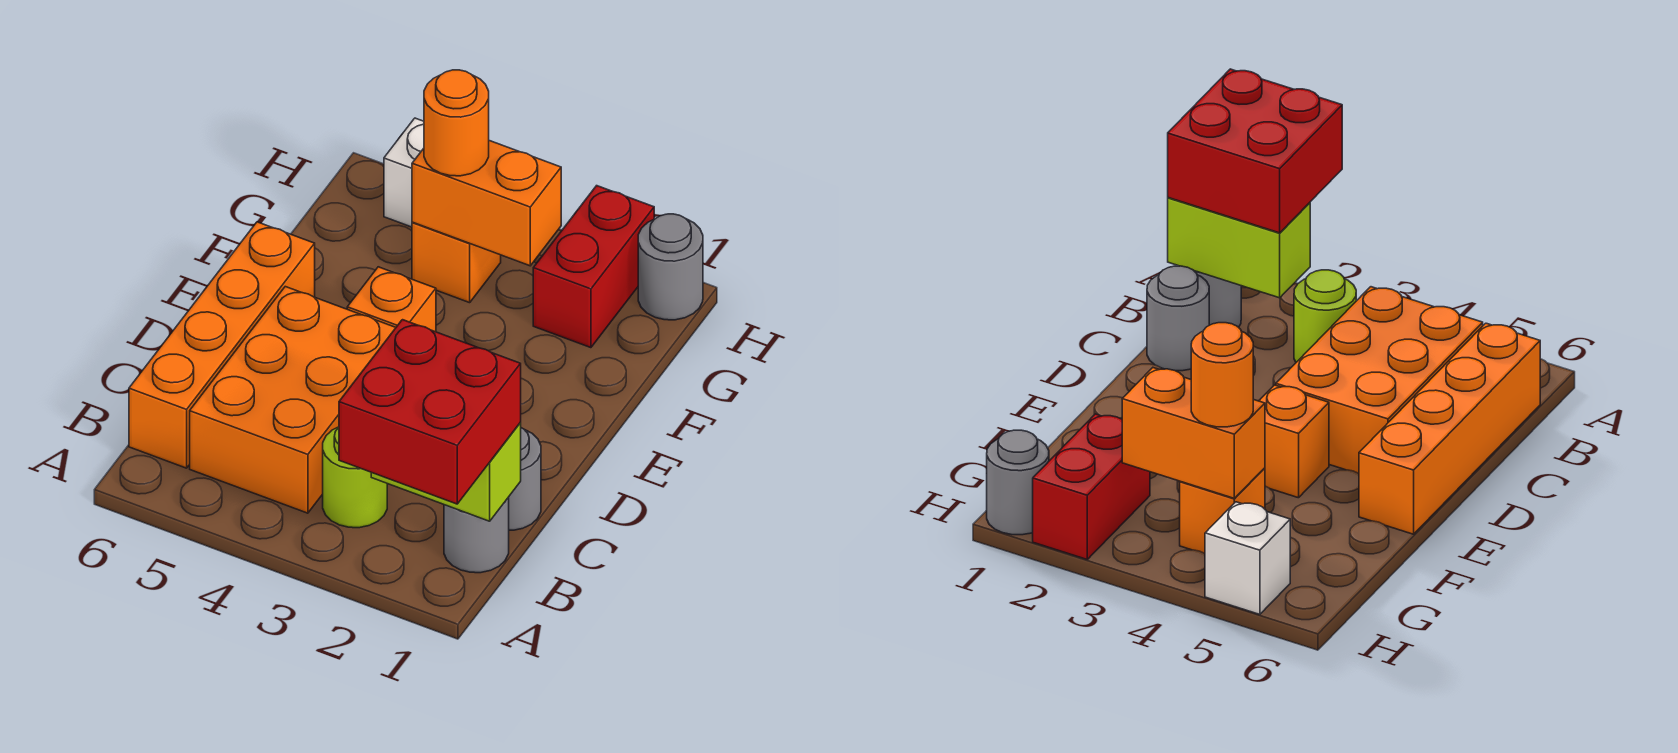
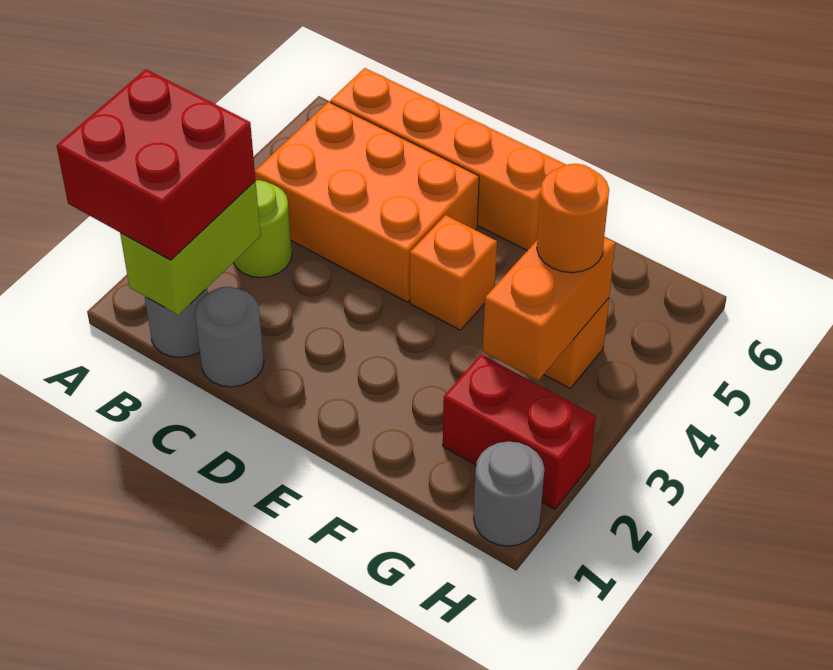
white brick H5 level 1 -> none

